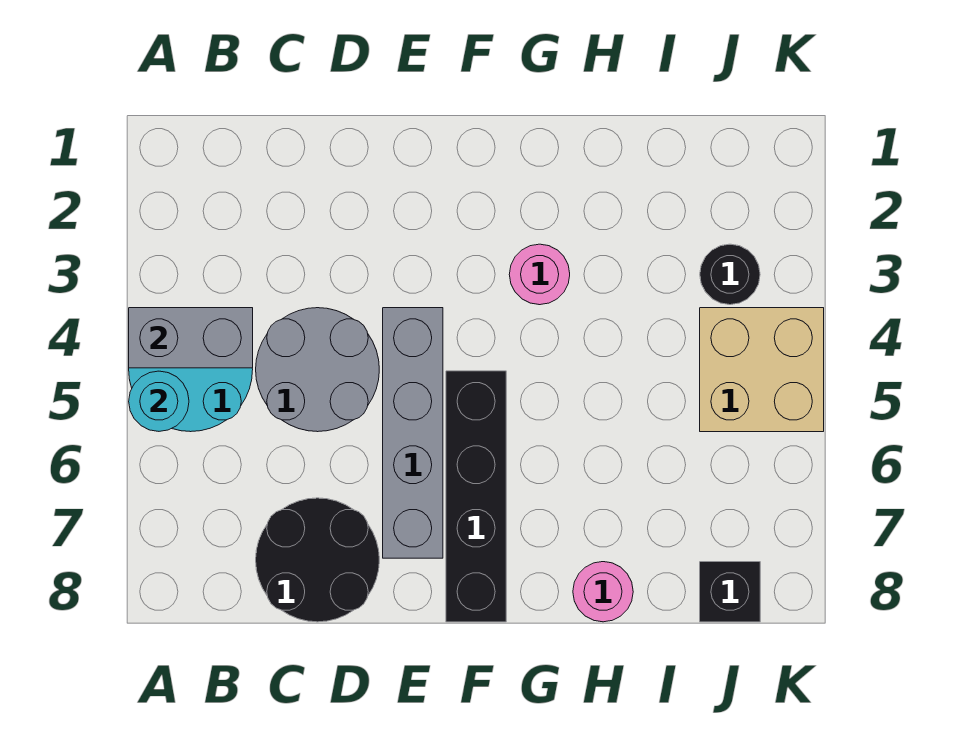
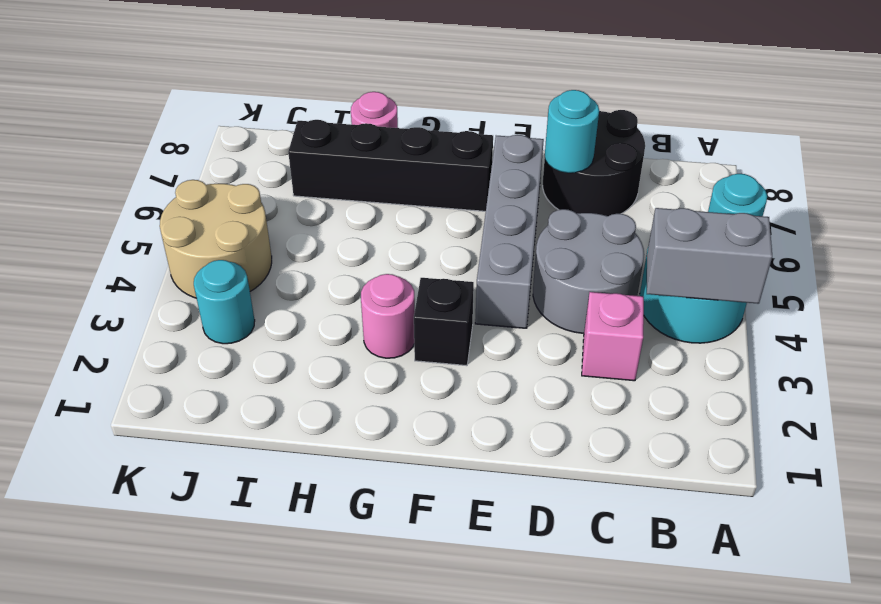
none -> pink brick C3 level 1
none -> cyan round brick D7 level 2
black brick F5:F8 level 1 -> black brick F7:I7 level 1
black round brick J3 level 1 -> cyan round brick J3 level 1
tan brick J4:K5 level 1 -> tan round brick J4:K5 level 1
black brick J8 level 1 -> black brick F3 level 1

